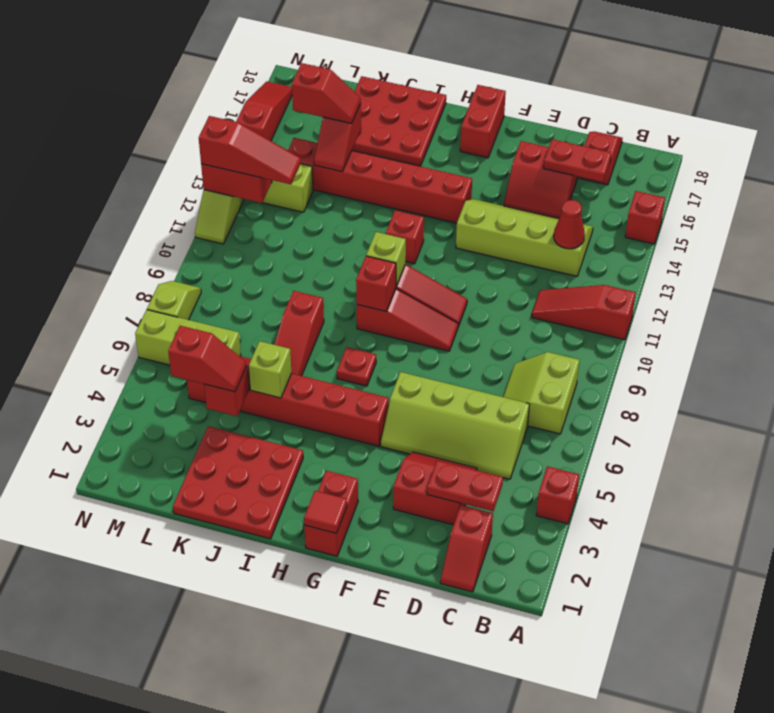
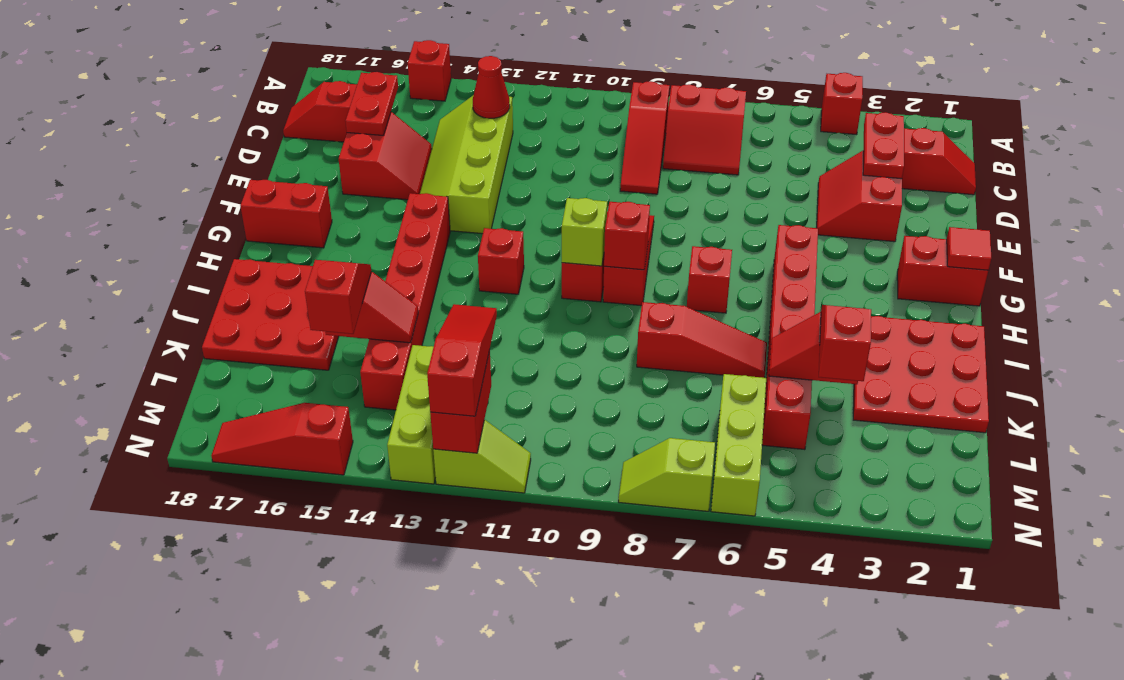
red slope A11:C11 level 1 top A -> red slope B9:D9 level 1 top B
lime slope B7:C8 level 1 top B -> red slope B7:C8 level 1 top B
lime slope C5:F6 level 1 top 6 -> none
red plate H7 level 1 -> red brick H7 level 1
lime brick J5 level 2 -> none

